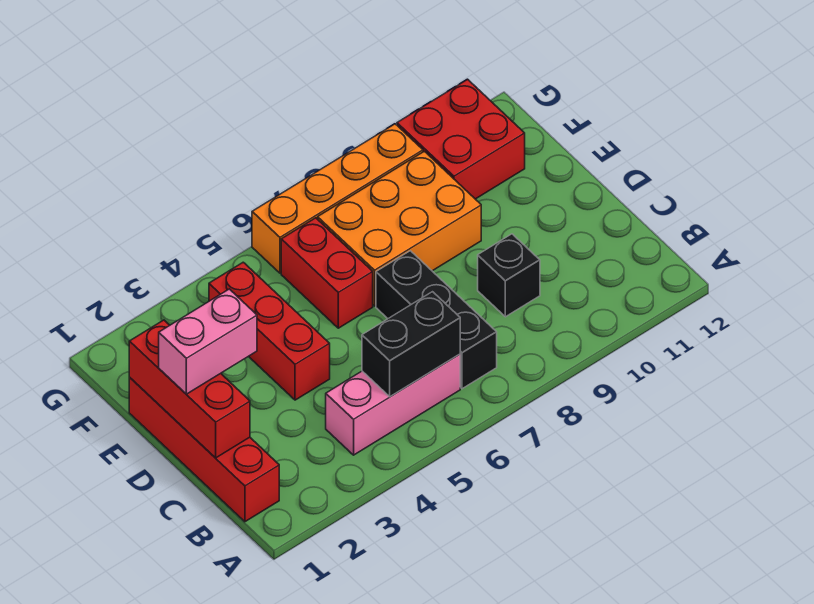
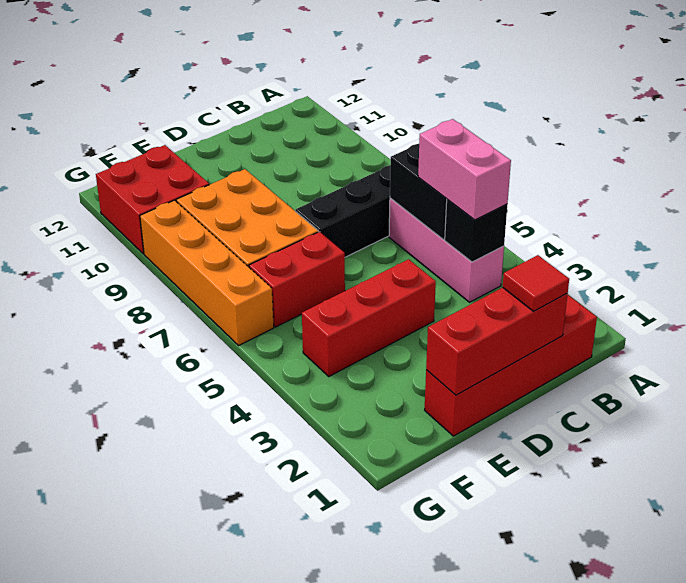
none -> red tile C1 level 3
black brick C9 level 1 -> black brick B4 level 2
pink brick D1:D2 level 3 -> pink brick B4:B5 level 3

